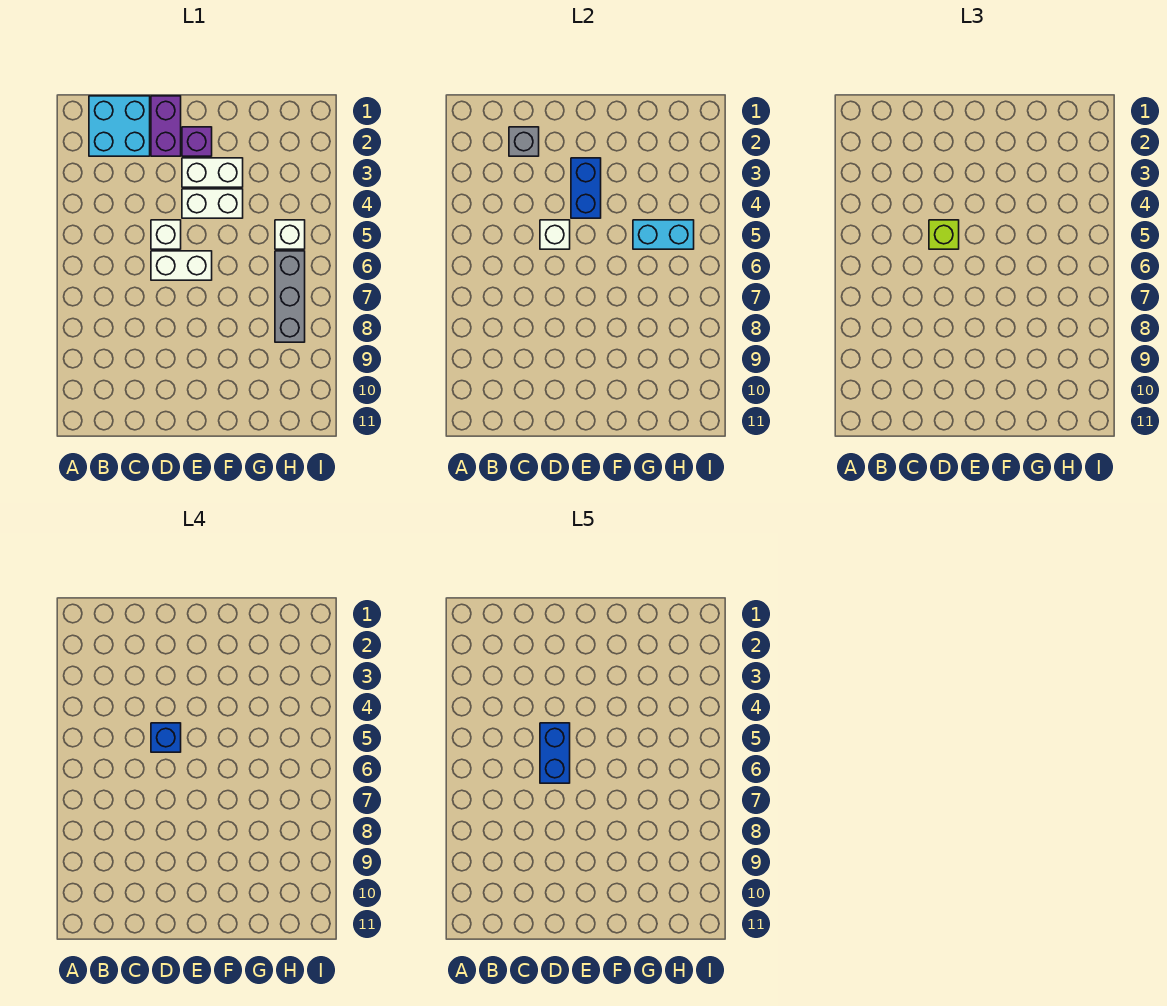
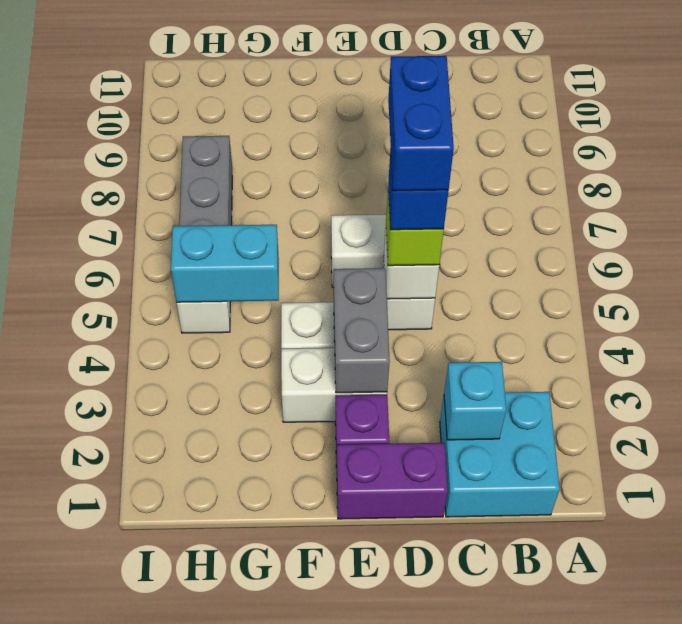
grey brick C2 level 2 -> cyan brick C2 level 2
purple brick D1:D2 level 1 -> purple brick D1:E1 level 1
blue brick E3:E4 level 2 -> grey brick E3:E4 level 2

